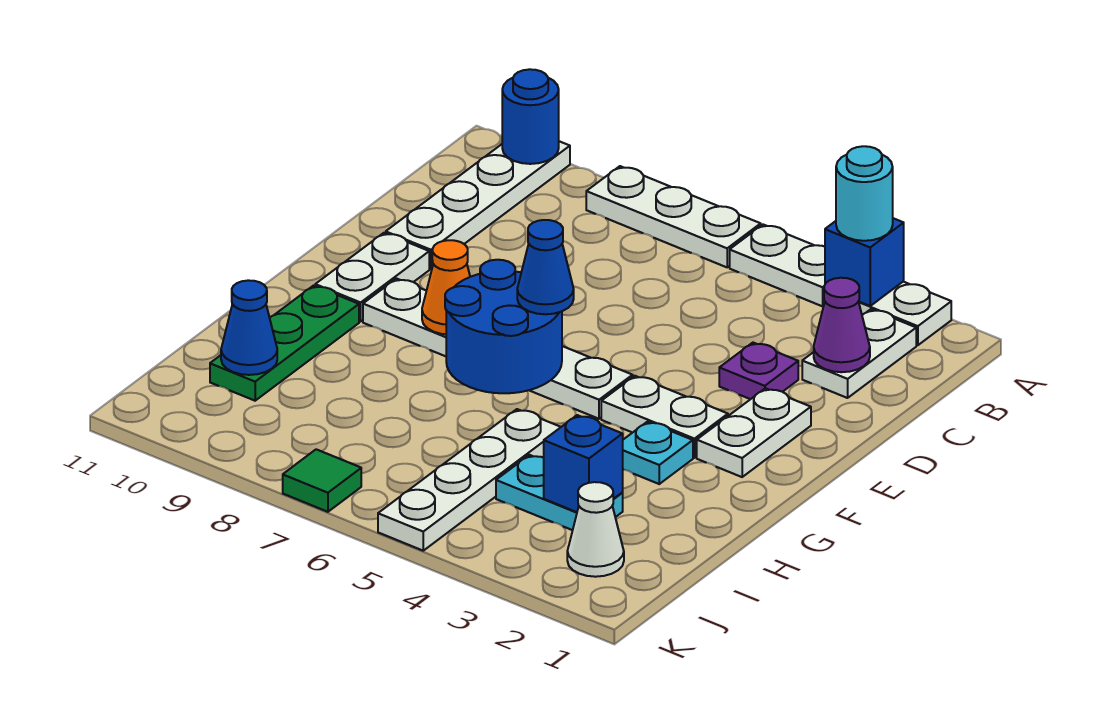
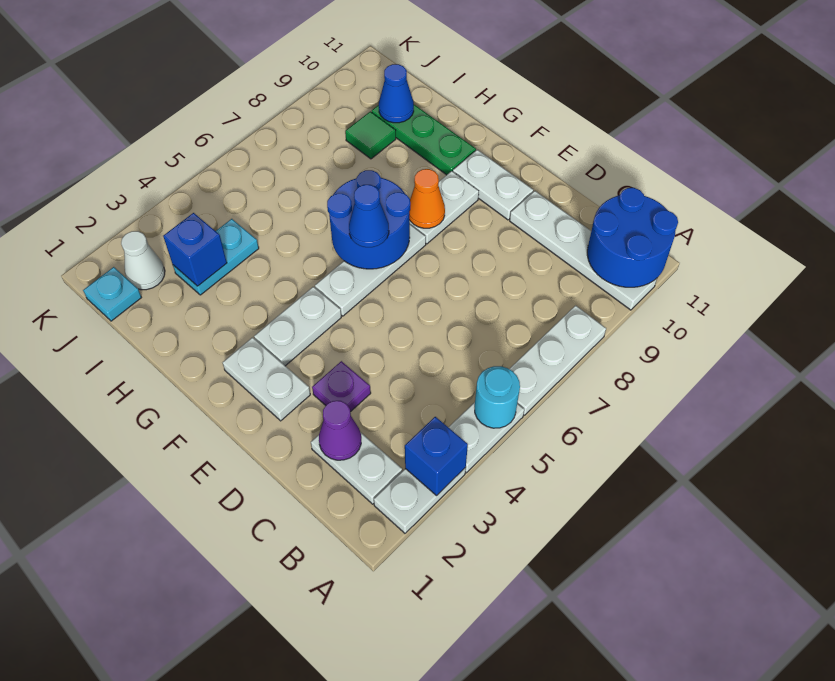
cyan round brick A3 level 3 -> cyan round brick A5 level 2
blue round brick A10 level 2 -> blue round brick A10:B11 level 2
cyan plate G3 level 1 -> cyan plate J1 level 1
white plate H5:K5 level 1 -> none
green tile K7 level 1 -> green tile I9 level 1

